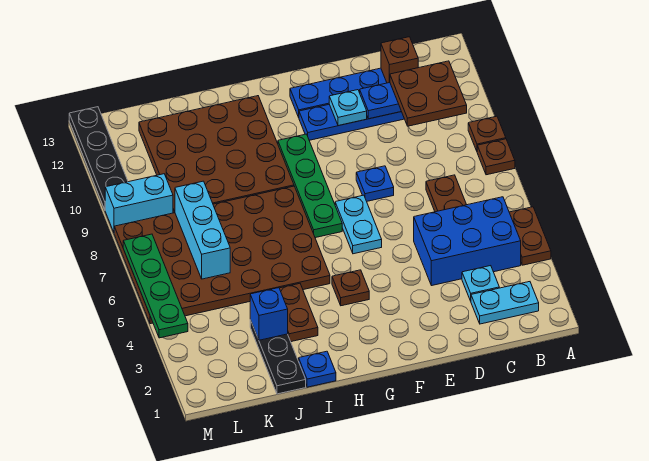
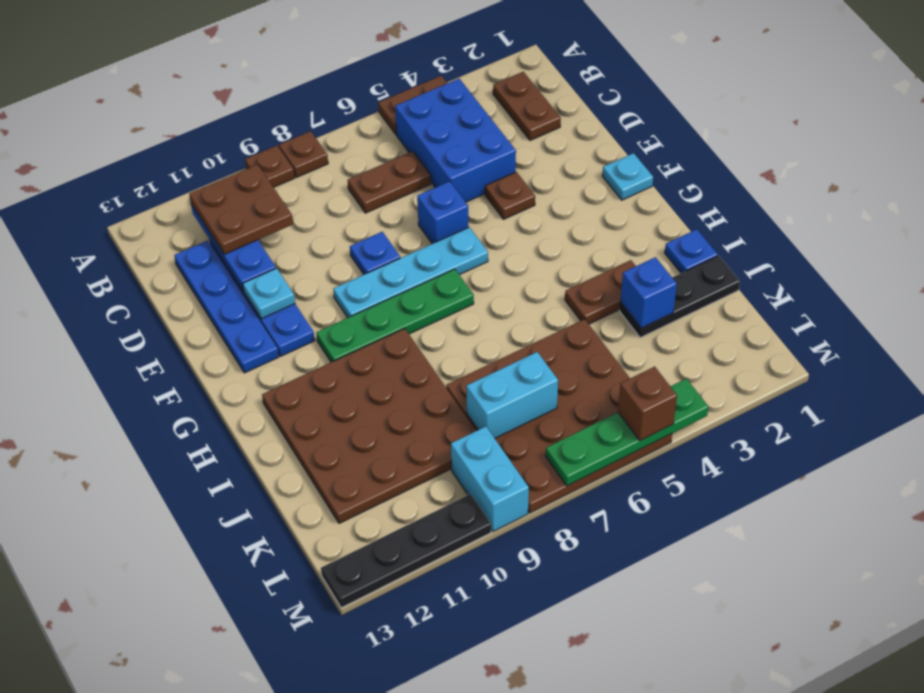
cyan plate B2:C2 level 1 -> brown plate B2:C2 level 1
cyan plate C3 level 1 -> cyan plate F1 level 1
brown brick C12 level 2 -> brown brick M5 level 3
none -> blue brick E6 level 1
cyan plate F6:F7 level 1 -> cyan plate F6:F9 level 1
brown plate G4 level 1 -> brown plate E4 level 1
brown plate H5:M8 level 1 -> brown plate J5:M8 level 1
cyan brick K6:K8 level 2 -> cyan brick K7:K8 level 2

